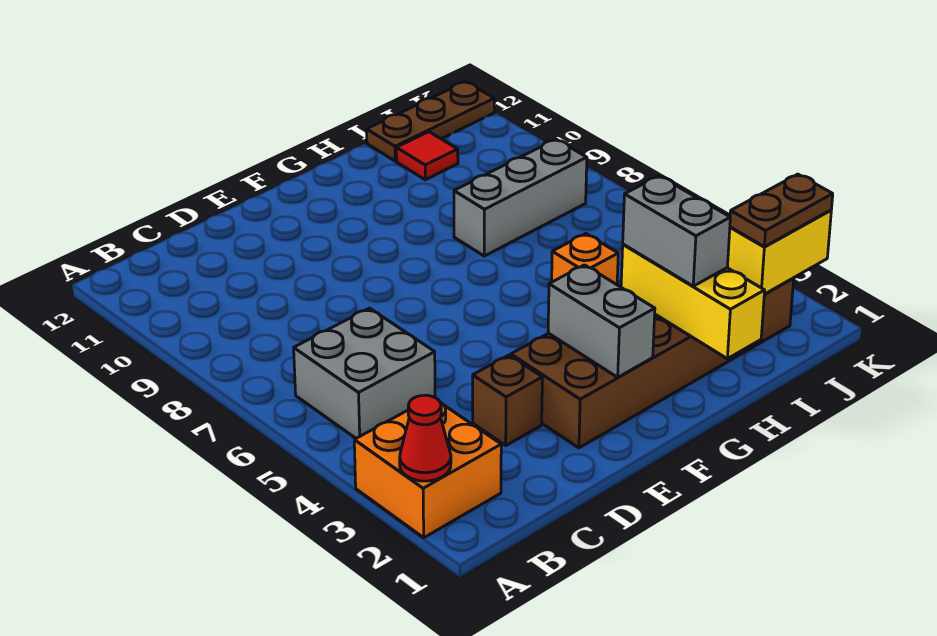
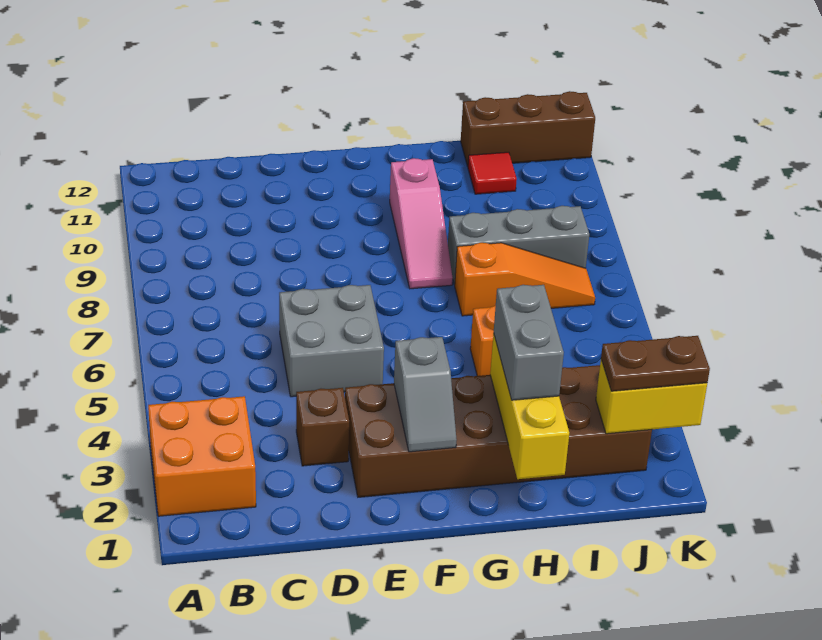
red cone A2 level 2 -> none
grey brick B5:C6 level 1 -> grey brick D5:E6 level 1
grey brick F2:F3 level 2 -> grey slope F2:F3 level 2 top 3
none -> pink slope G8:G10 level 1 top 10
none -> orange slope H7:J7 level 1 top H
brown plate I12:K12 level 1 -> brown brick I12:K12 level 1

